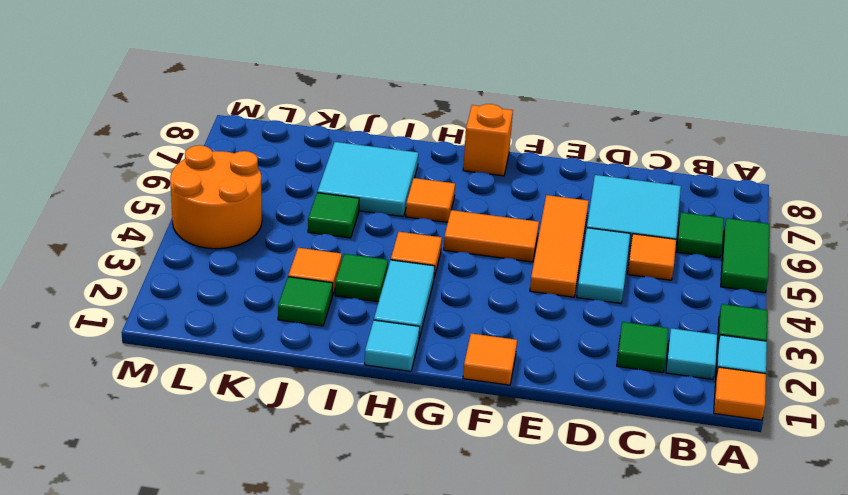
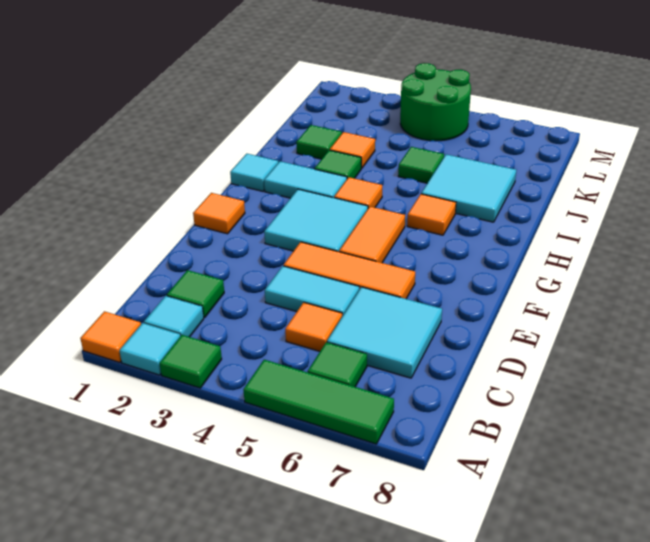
green tile A5:A6 level 1 -> green tile A5:A7 level 1
none -> cyan tile F3:G4 level 1
orange brick G8 level 1 -> none
orange round brick L4:M5 level 1 -> green round brick L4:M5 level 1

